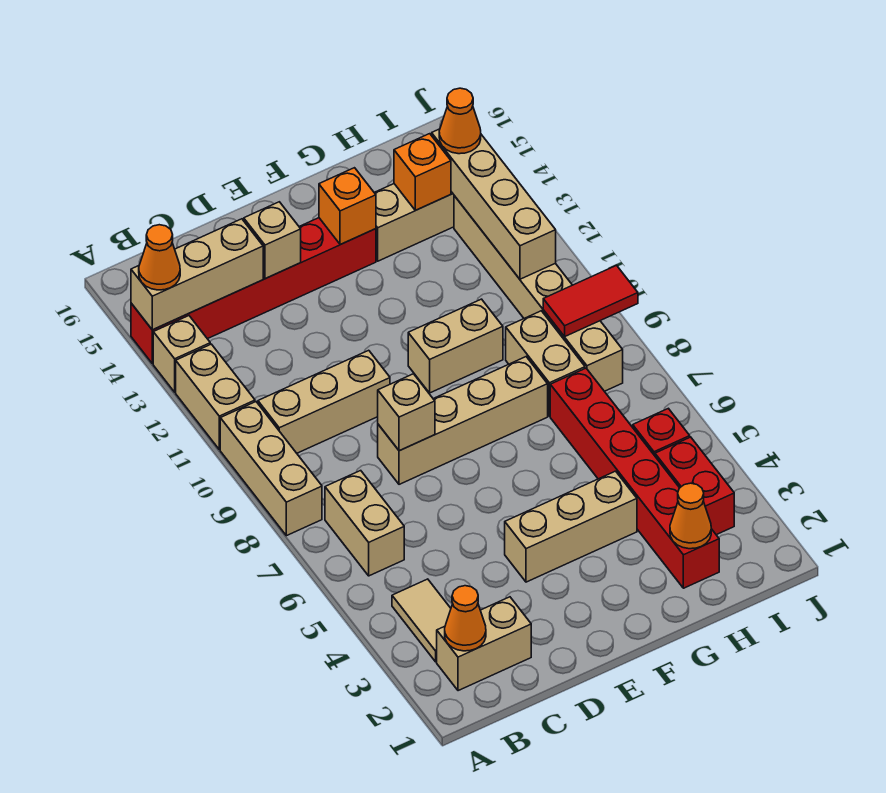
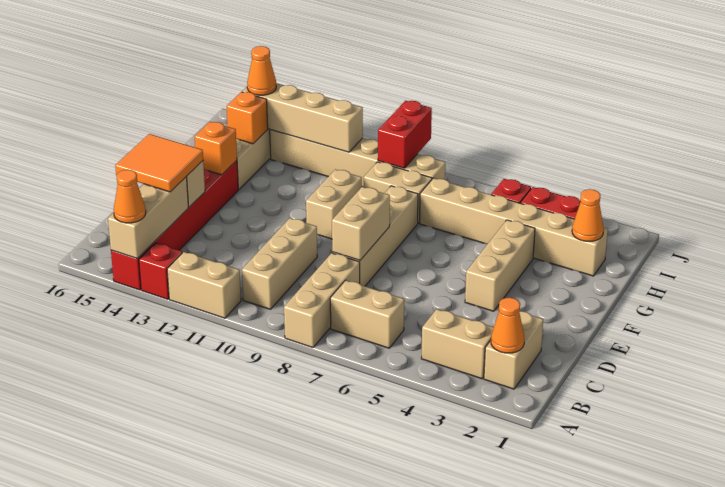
tan brick A8:A10 level 1 -> tan brick A8:C8 level 1
tan brick A13 level 1 -> red brick A13 level 1
tan tile B3:B4 level 1 -> tan brick B3:B4 level 1
none -> orange tile C14:D15 level 3
tan brick D8 level 2 -> tan brick D8:E8 level 2
red brick H2:H7 level 1 -> tan brick H2:H7 level 1
red tile I9:J9 level 2 -> red brick I9:J9 level 2

